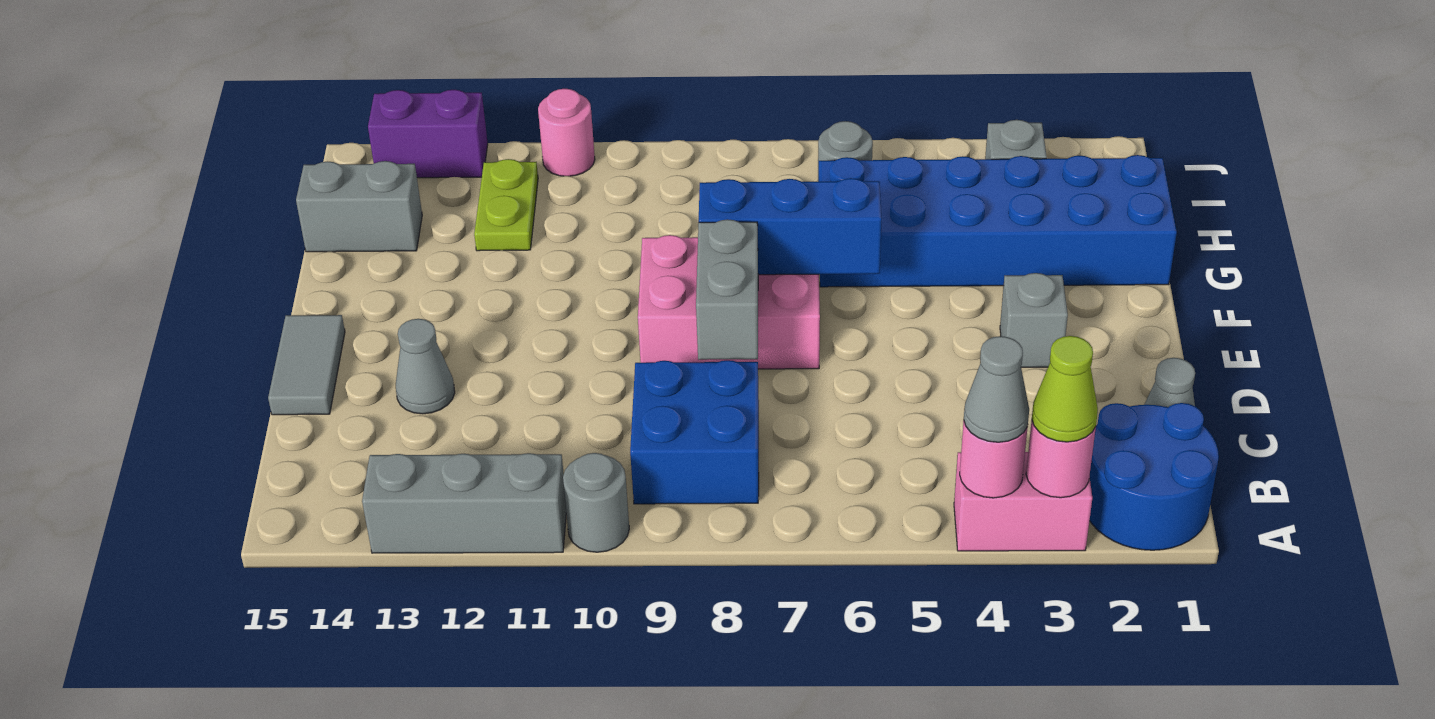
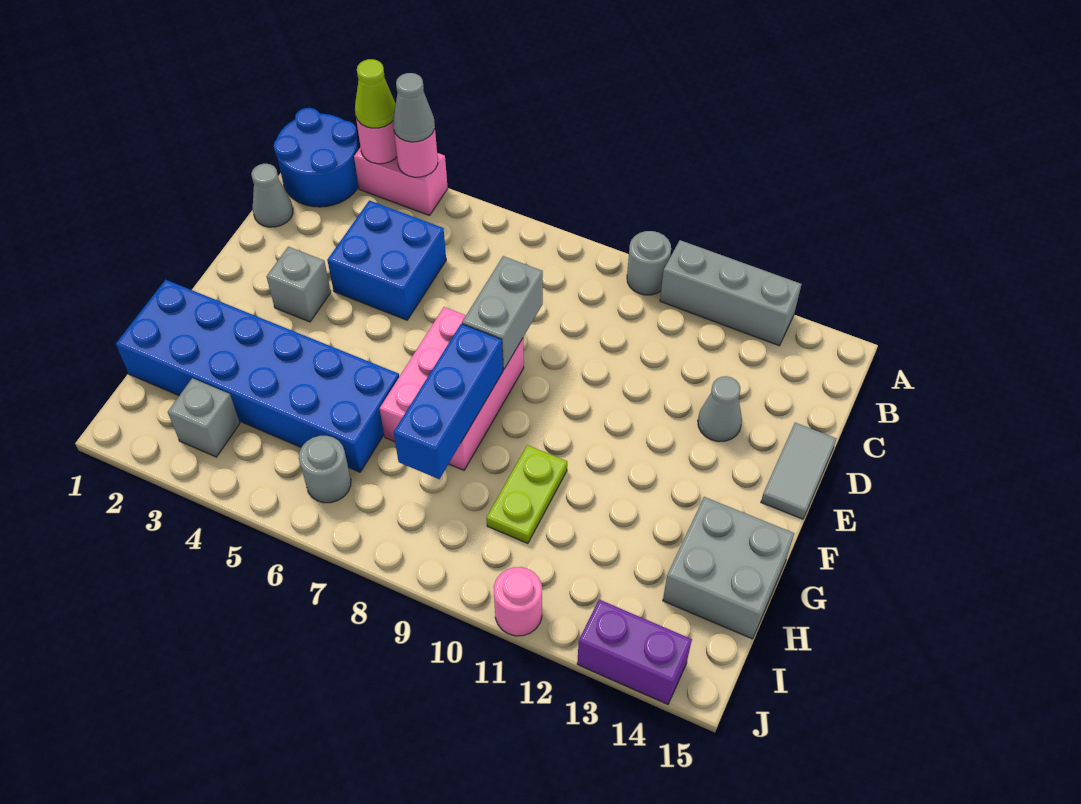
blue brick B8:C9 level 1 -> blue brick C4:D5 level 1
pink brick E7:F9 level 1 -> pink brick E7:G8 level 1
blue brick F6:F8 level 2 -> blue brick F8:H8 level 2
lime plate H12:I12 level 1 -> lime plate G10:H10 level 1
grey brick H14:H15 level 1 -> grey brick G14:H15 level 1

